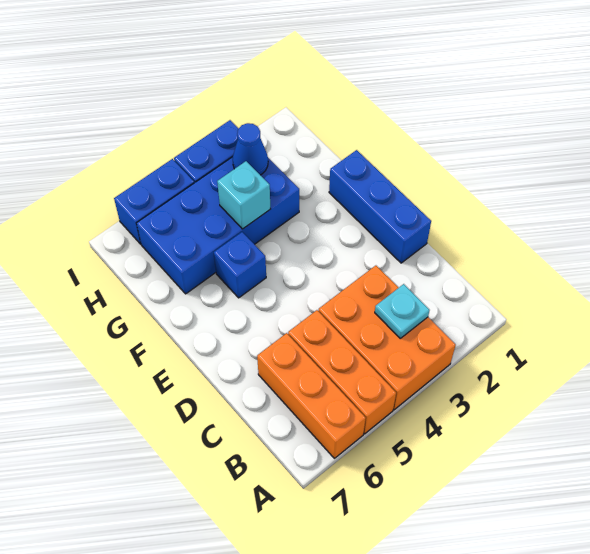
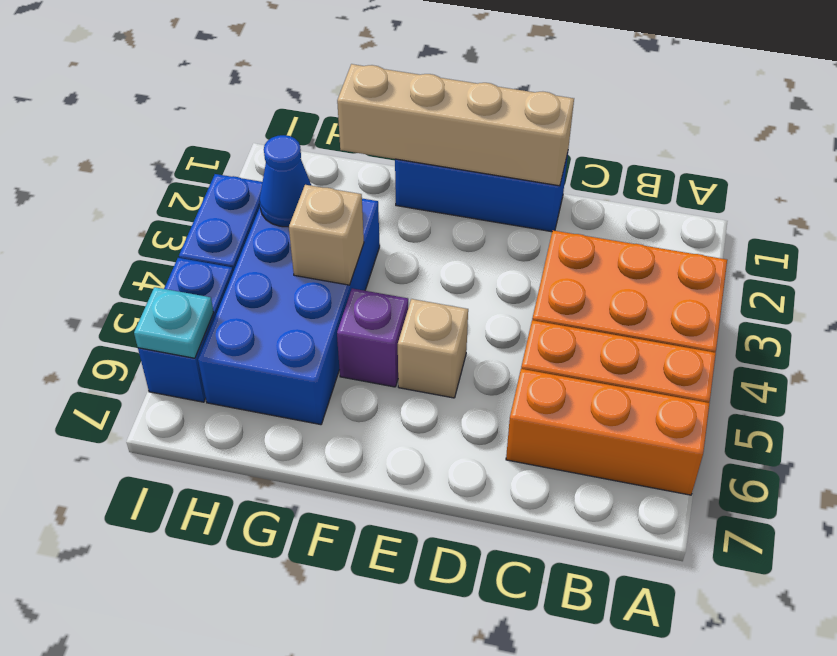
cyan plate B3 level 2 -> cyan plate I6 level 2
none -> tan brick D1:G1 level 2
none -> tan brick E5 level 1
blue brick F5 level 1 -> purple brick F5 level 1
cyan brick G4 level 2 -> tan brick G4 level 2

